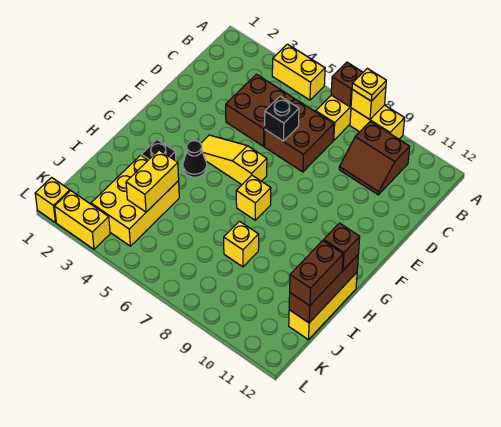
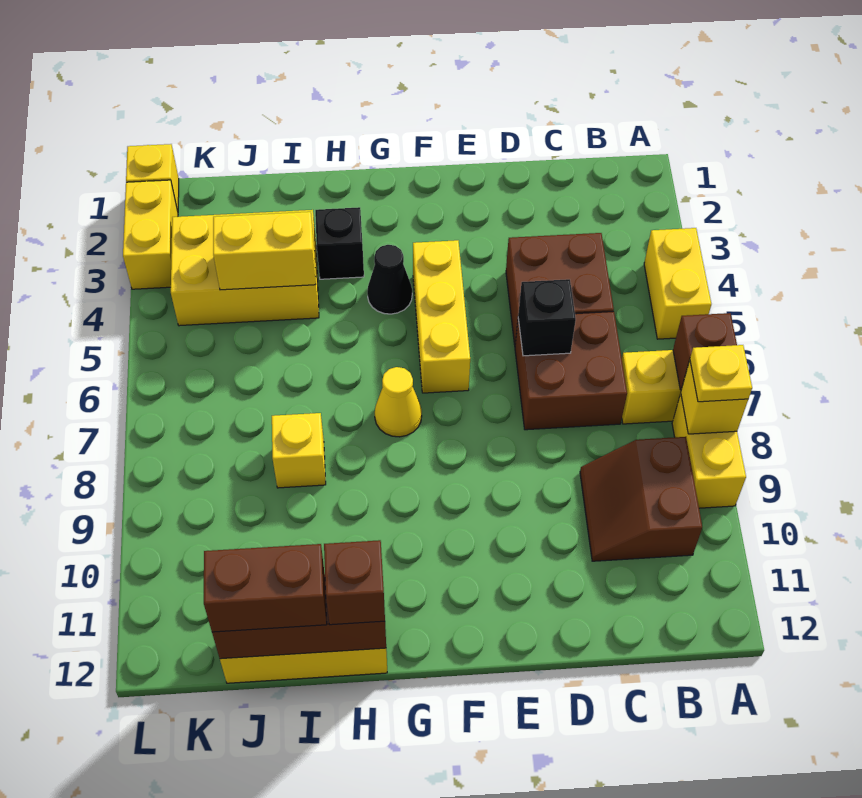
yellow slope F4:F6 level 1 top 6 -> yellow brick F4:F6 level 1
yellow brick G7 level 1 -> yellow cone G7 level 1

